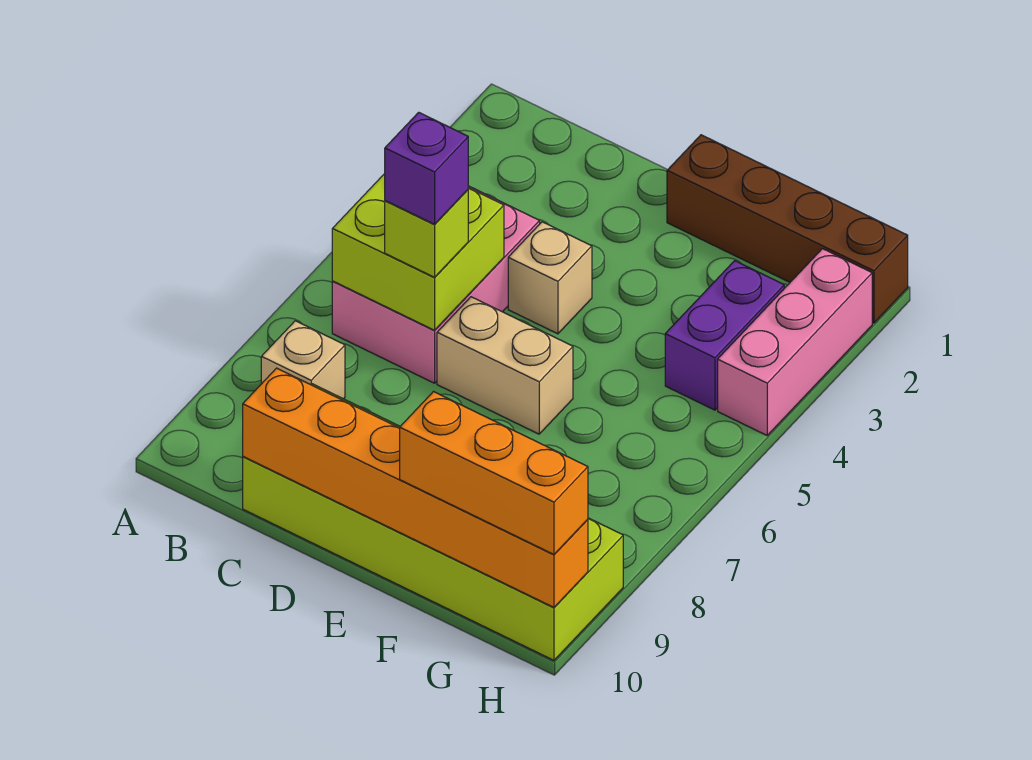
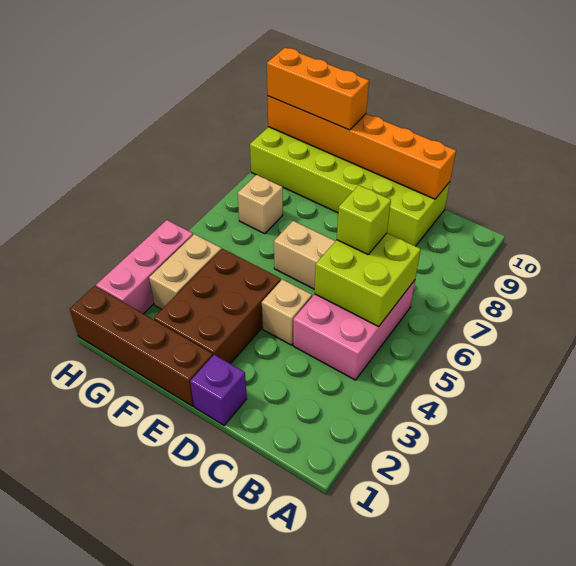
tan brick B8 level 1 -> tan brick G7 level 1
purple brick C6 level 4 -> purple brick D1 level 1
none -> brown brick E2:F4 level 1
purple brick G3:G4 level 1 -> tan brick G3:G4 level 1

